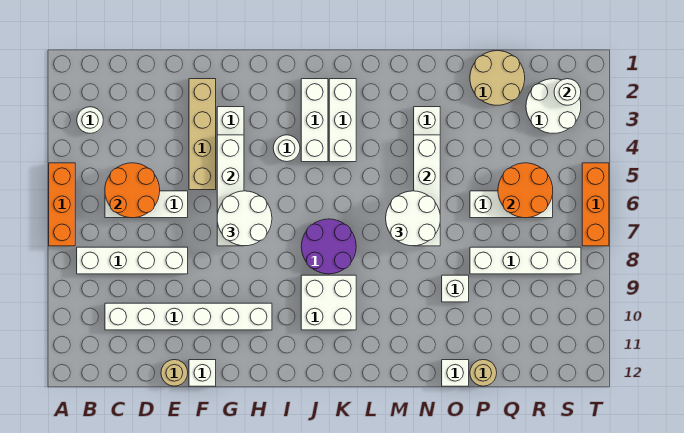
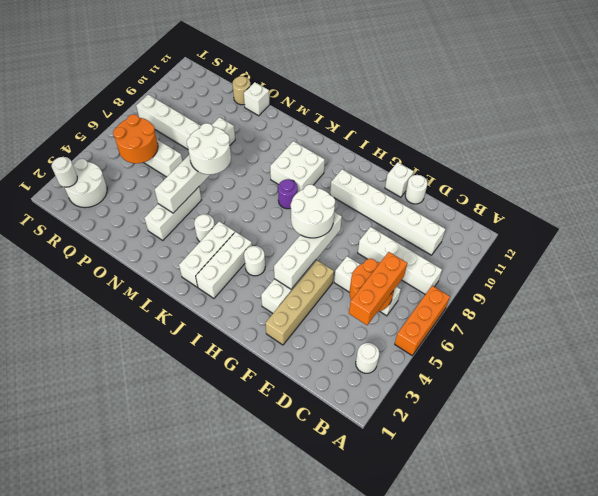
tan round brick E12 level 1 -> white round brick E12 level 1
purple round brick J7:K8 level 1 -> purple round brick J8 level 1
none -> white round brick L4 level 1
tan round brick P1:Q2 level 1 -> none
orange brick T5:T7 level 1 -> orange brick C4:C6 level 3

